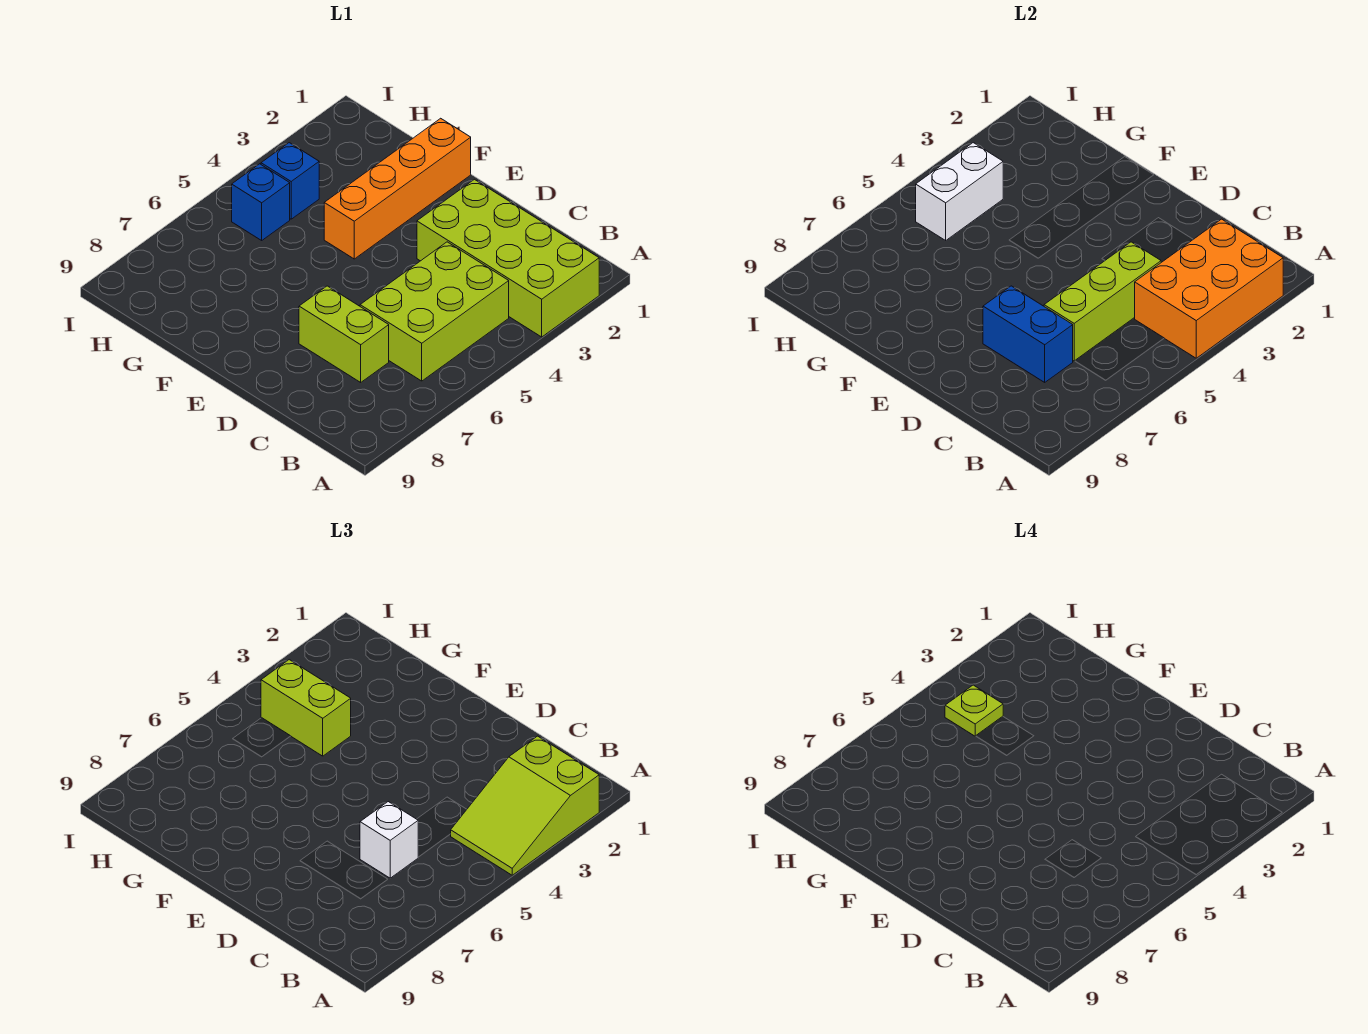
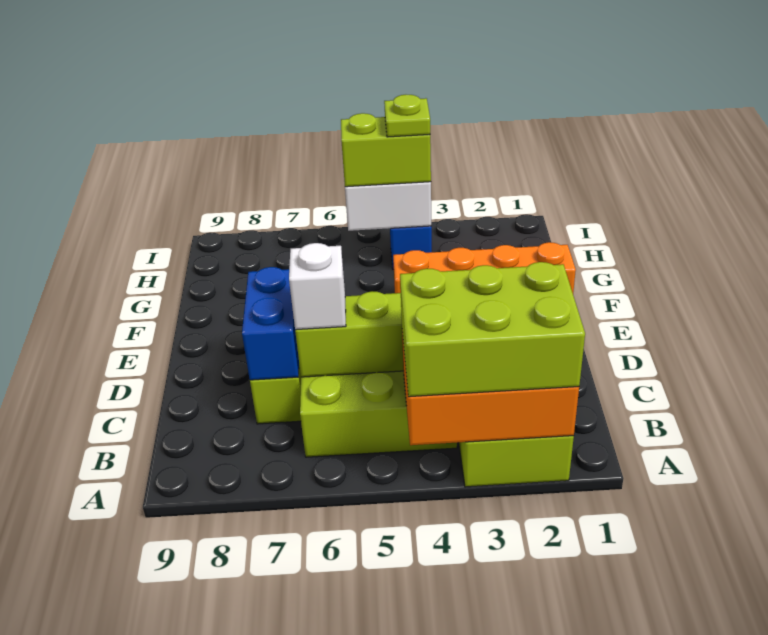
lime slope A2:B4 level 3 top 2 -> lime brick A2:B4 level 3
lime brick G4:H4 level 3 -> lime brick H4:H5 level 3
blue brick H5 level 1 -> none

